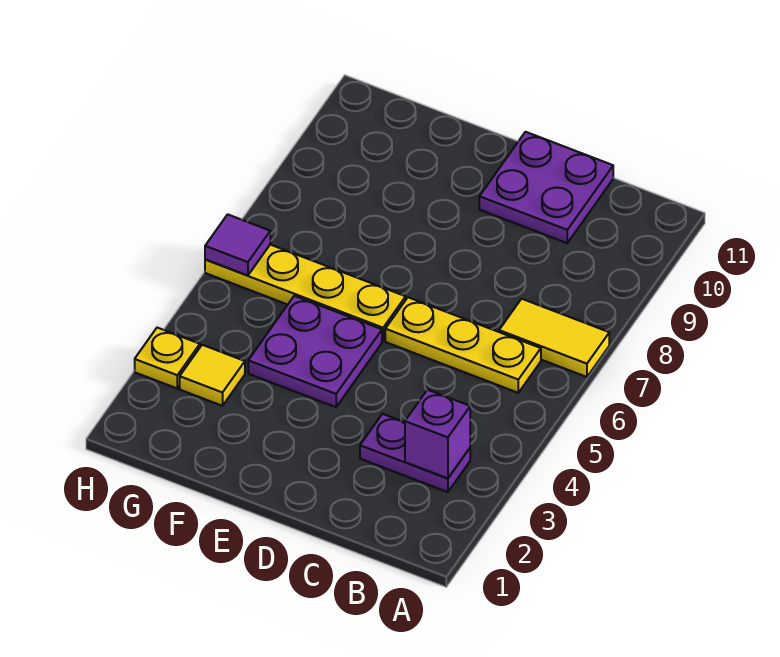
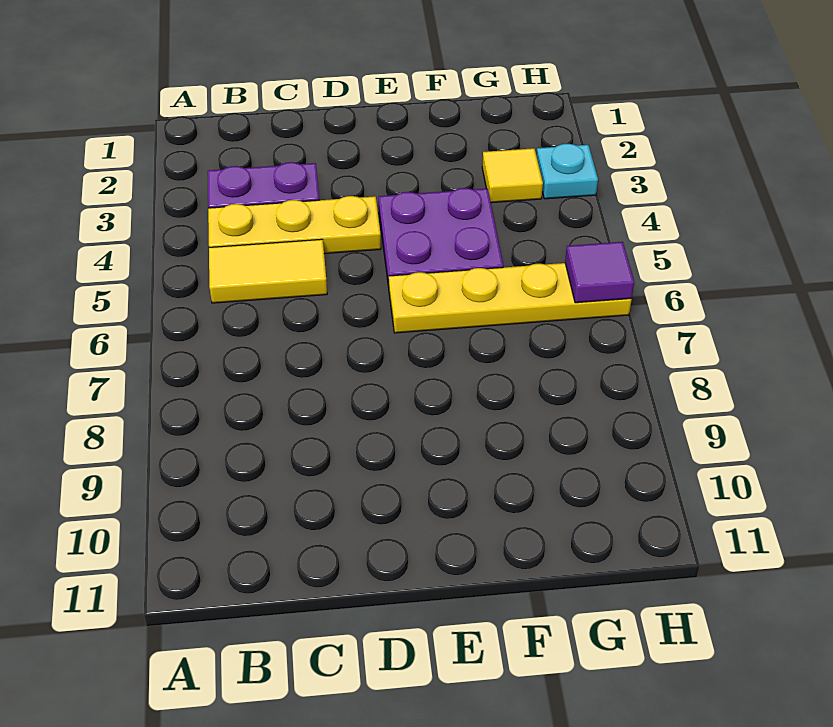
yellow tile A7:B7 level 1 -> yellow tile B5:C5 level 1
purple brick B3 level 2 -> none
yellow plate B6:D6 level 1 -> yellow plate B4:D4 level 1
purple plate C10:D11 level 1 -> none
yellow plate H3 level 1 -> cyan plate H3 level 1

